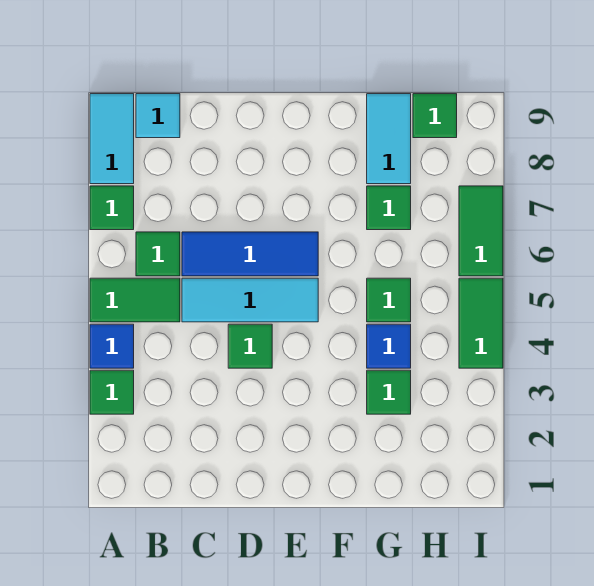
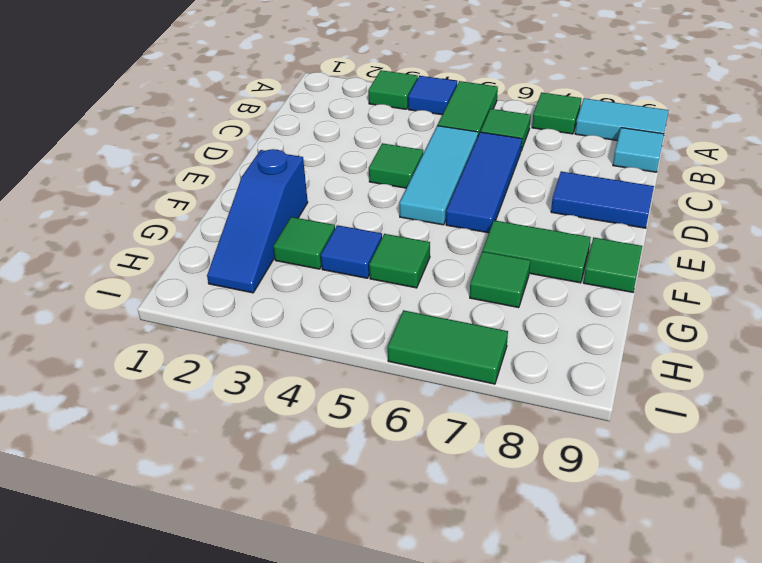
none -> blue tile D8:D9 level 1
none -> blue slope F2:H2 level 1 top F
cyan tile G8:G9 level 1 -> none
green tile H9 level 1 -> green tile F9 level 1
green tile I4:I5 level 1 -> green tile F7:F8 level 1

